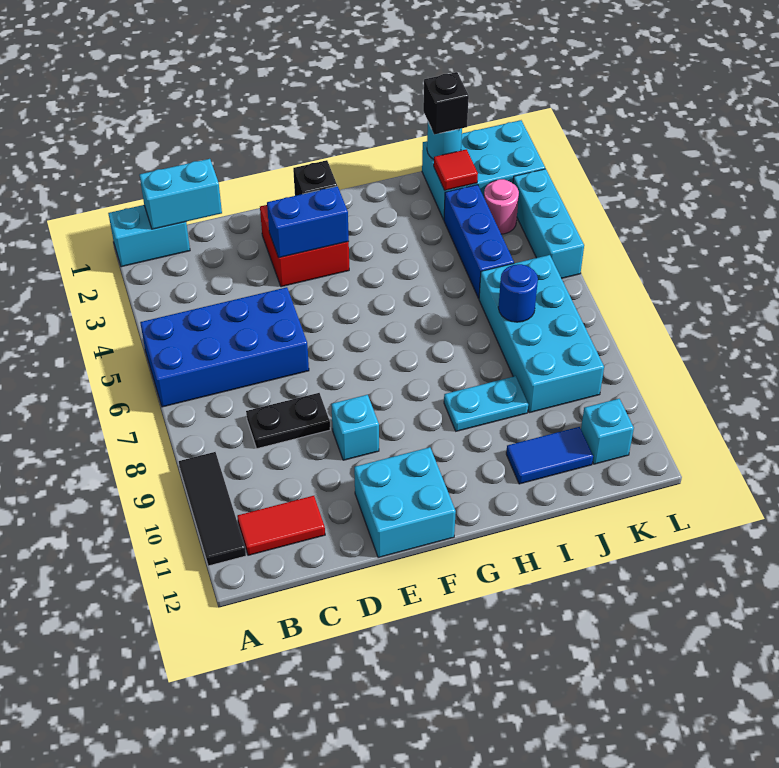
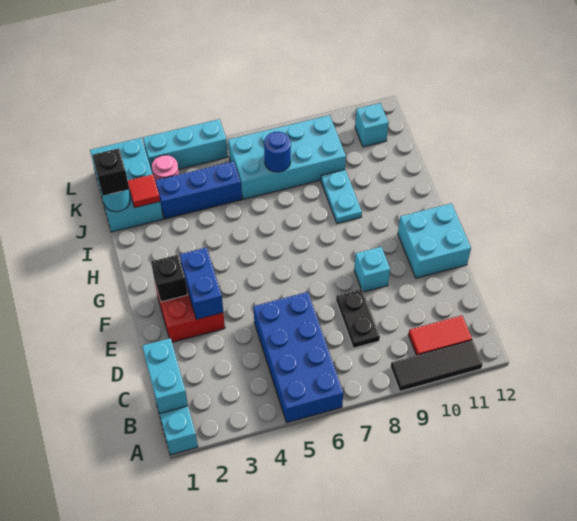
red tile B11:C11 level 1 -> red tile B10:B11 level 1
blue tile I11:J11 level 1 -> none

